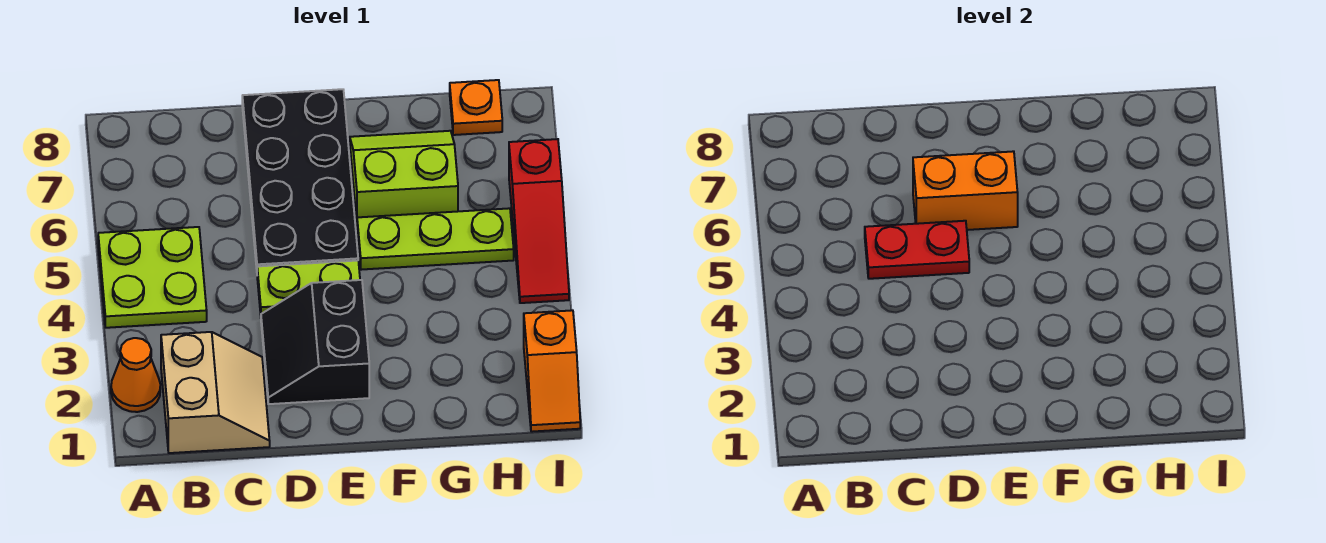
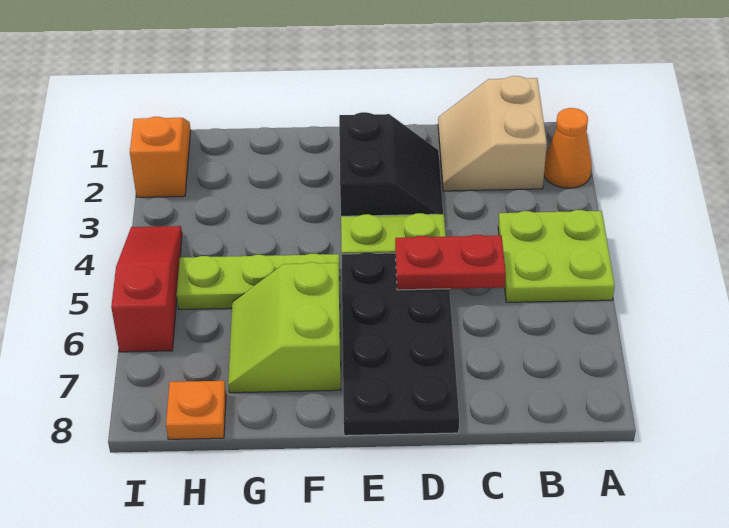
orange brick D6:E6 level 2 -> none
lime slope F6:G7 level 1 top 6 -> lime slope F6:G7 level 1 top F

